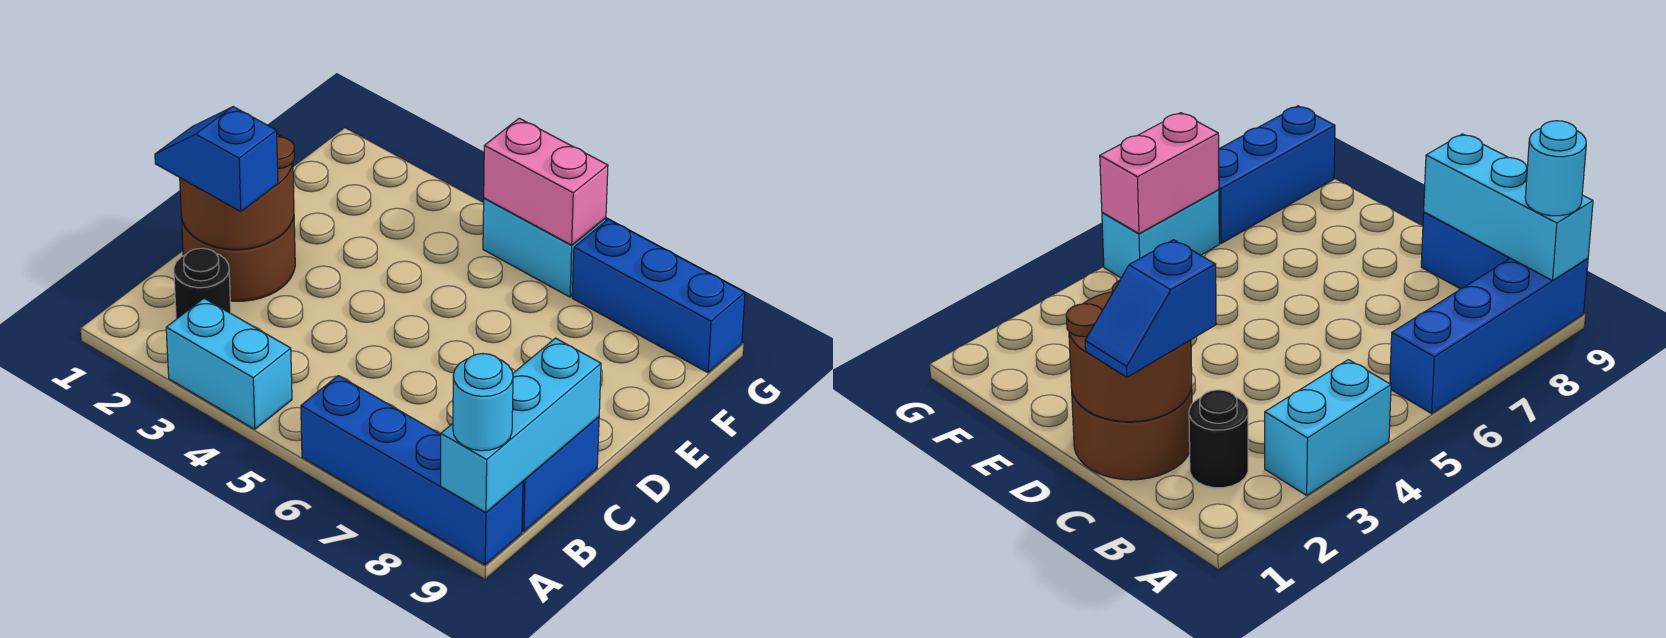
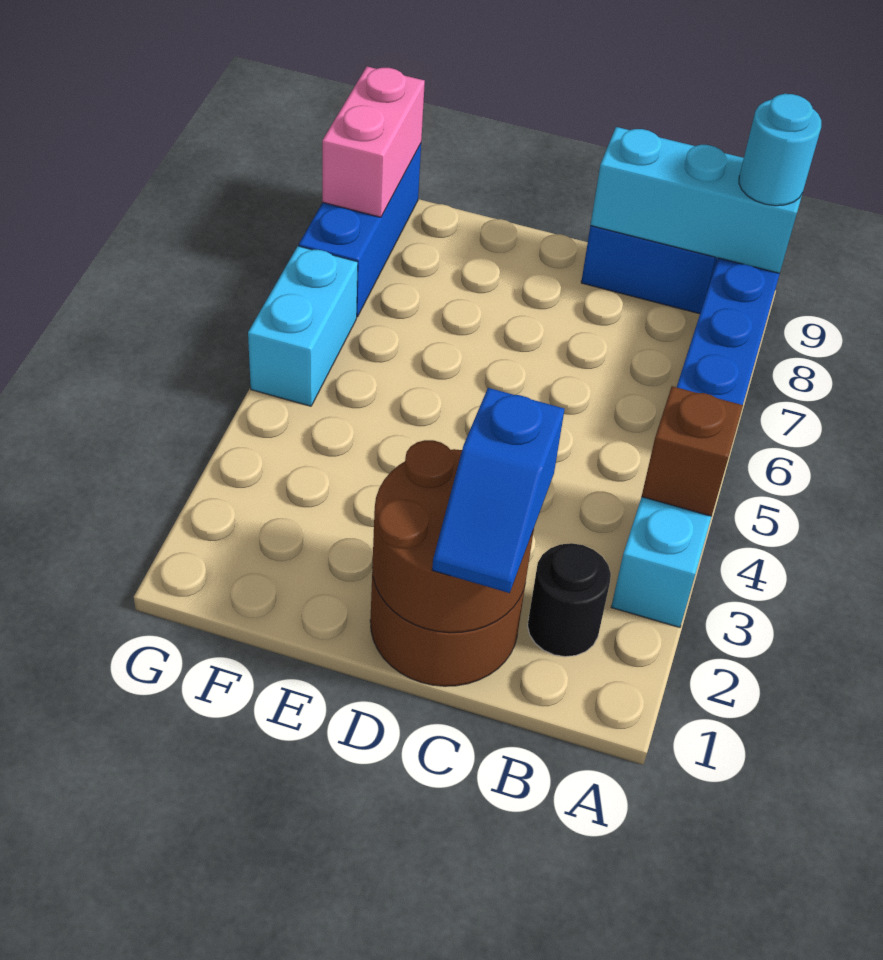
none -> brown brick A4 level 2
pink brick G5:G6 level 2 -> pink brick G8:G9 level 2

